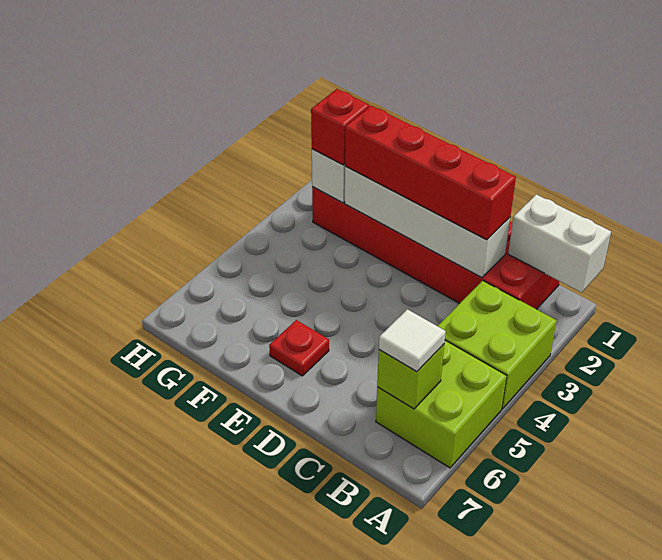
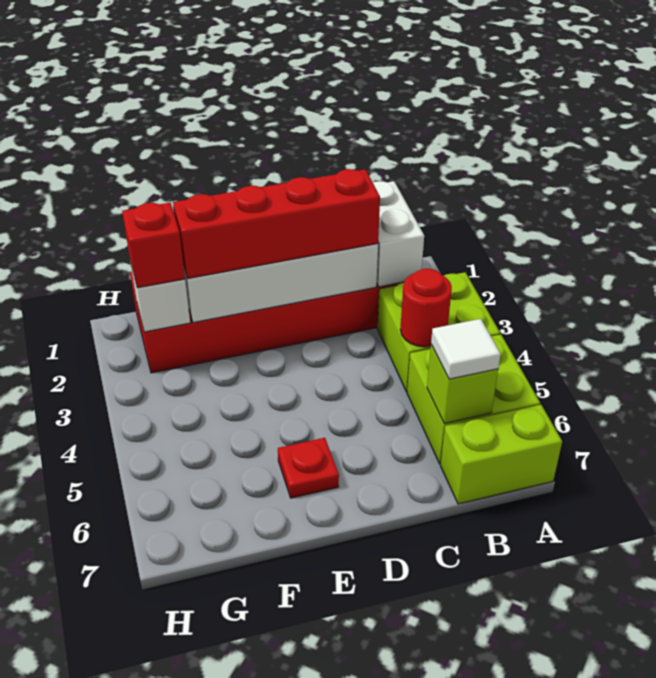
white brick A1:B1 level 2 -> white brick B1:B2 level 2
none -> lime brick A7:B7 level 1
none -> red round brick B4 level 2

